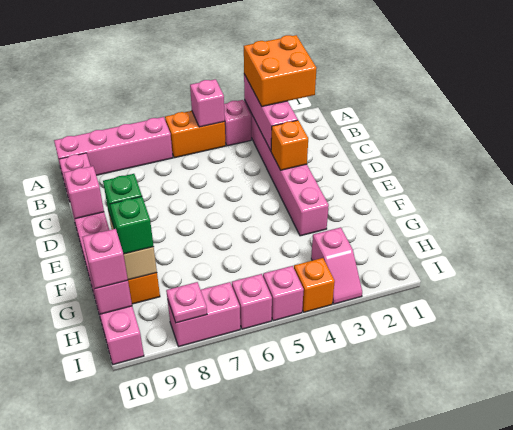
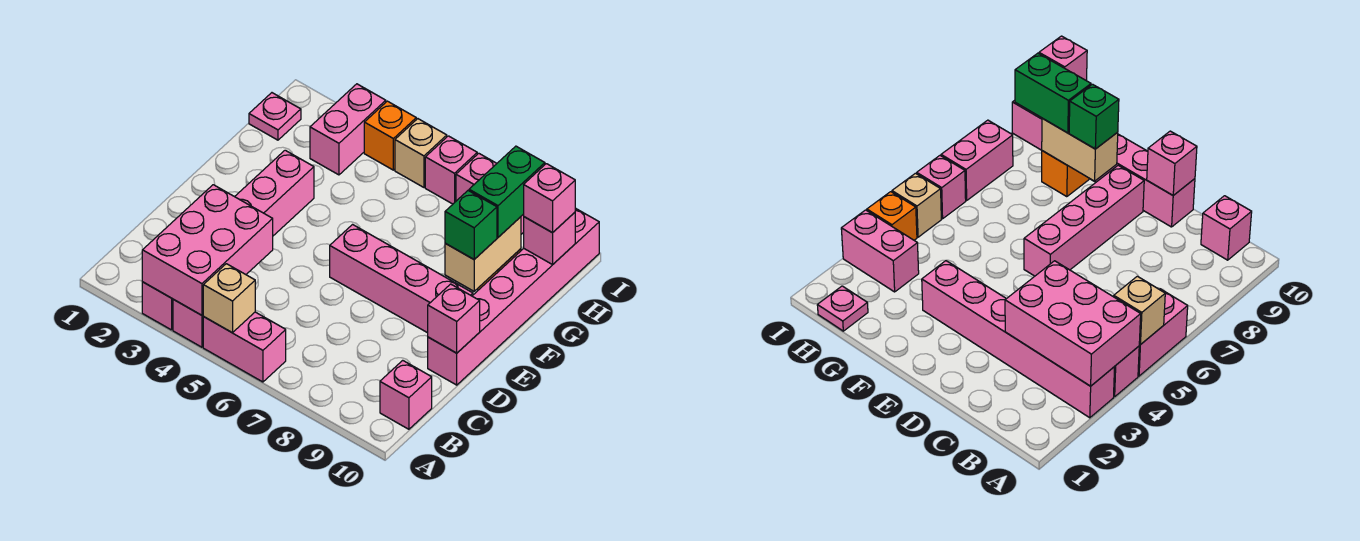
orange brick A2:B3 level 3 -> none
pink brick A3:C3 level 2 -> pink brick A3:C4 level 2
orange brick A5:A6 level 1 -> pink brick A5:A6 level 1
pink brick A5 level 2 -> tan brick A5 level 2
pink brick A7:A10 level 1 -> pink brick E6:E9 level 1
orange brick D3 level 2 -> none
green brick G9 level 3 -> green brick G9:H9 level 3
pink slope H3:I3 level 1 top H -> pink brick H3:I3 level 1
pink brick I5 level 1 -> tan brick I5 level 1
pink plate I8 level 2 -> pink plate H1 level 1

